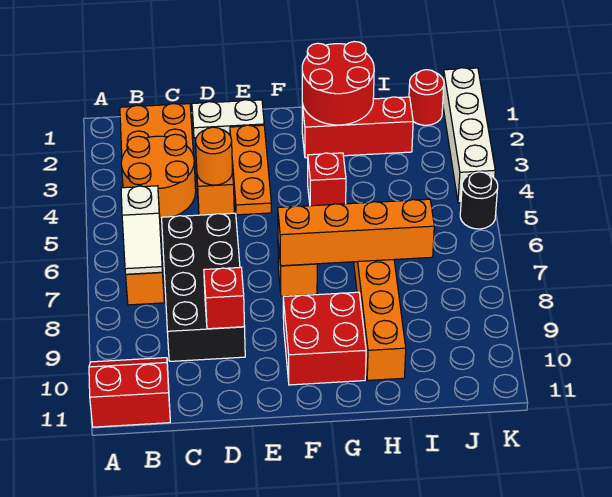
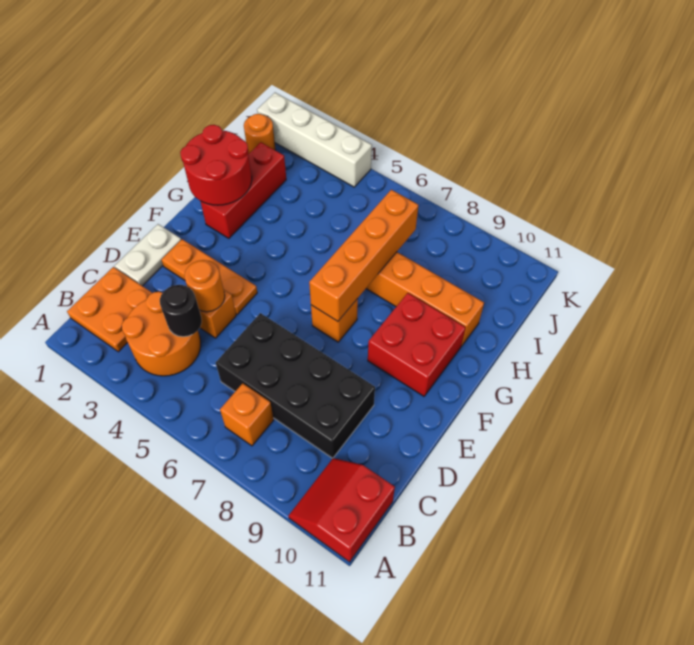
white slope B6:B7 level 2 top 6 -> none
red brick D9 level 2 -> none
red brick G4 level 1 -> none
red round brick J1 level 1 -> orange round brick J1 level 1
black round brick K5 level 1 -> black round brick C4 level 2

